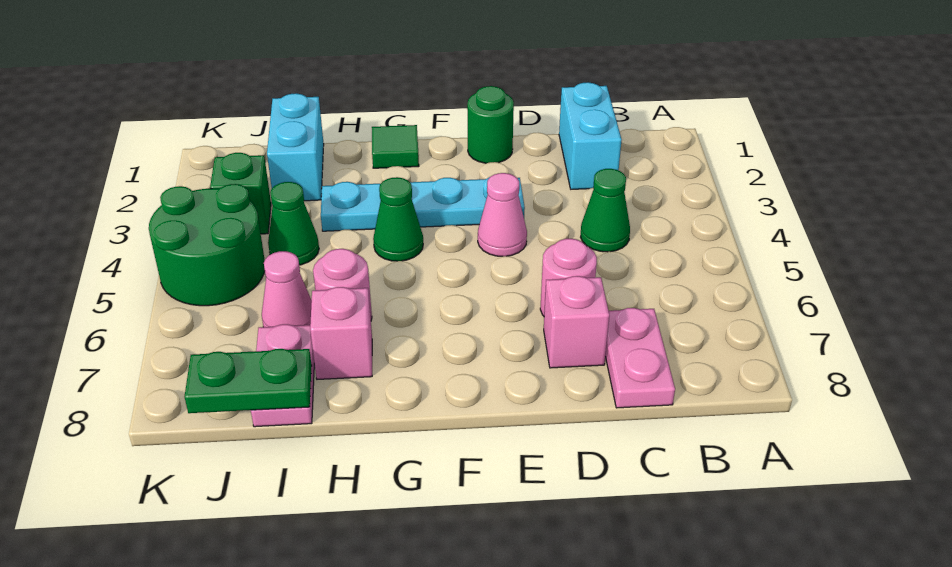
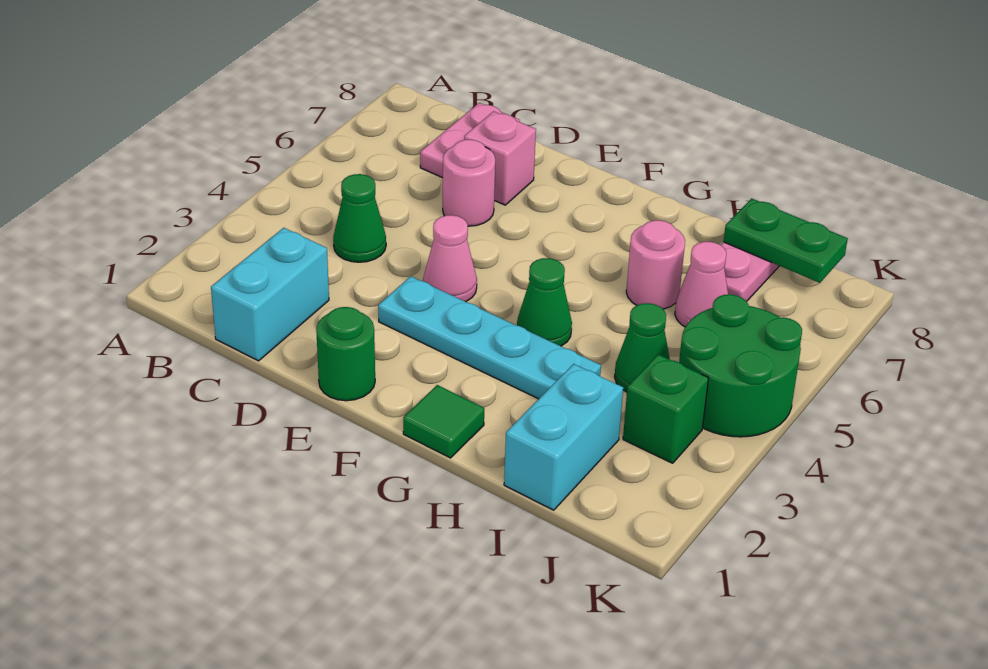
pink brick H7 level 1 -> none

